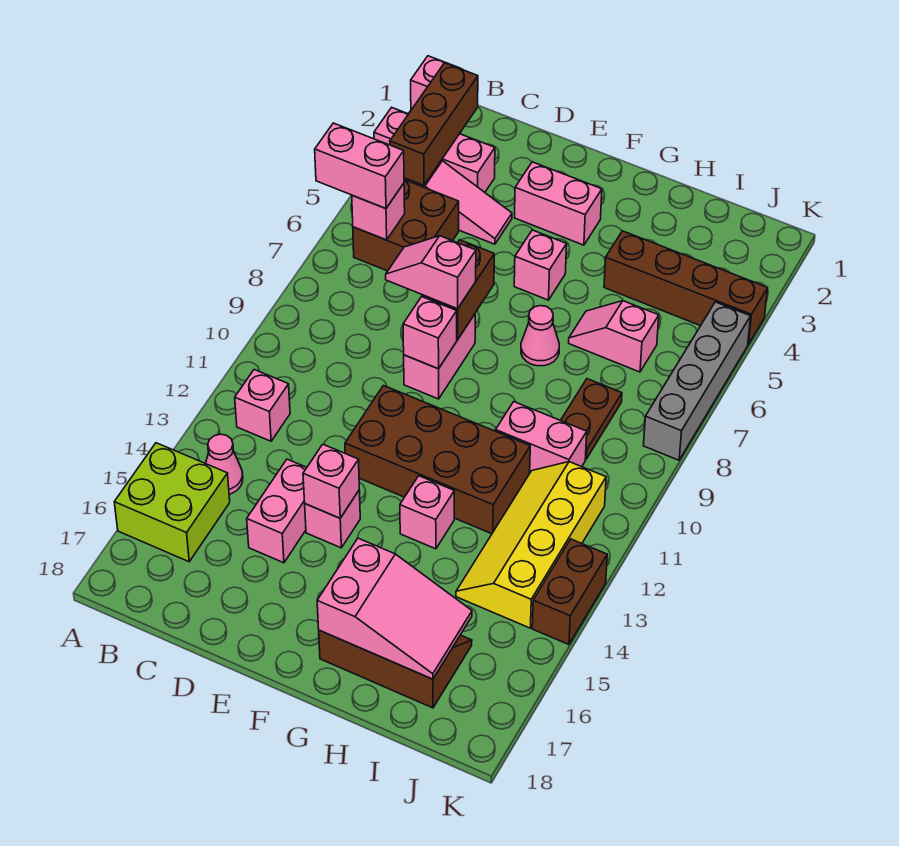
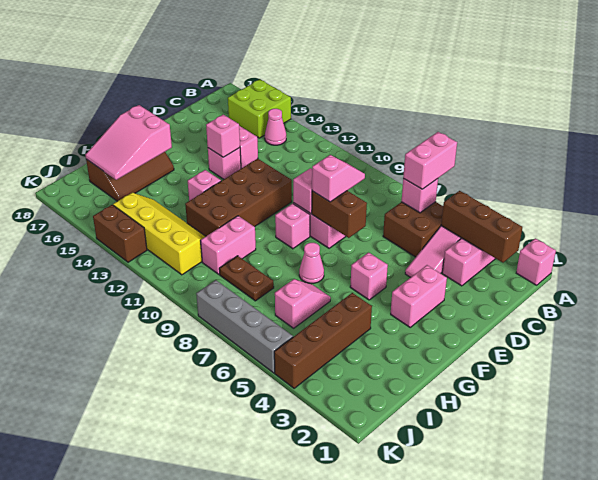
pink brick B12 level 1 -> pink brick F9 level 1

